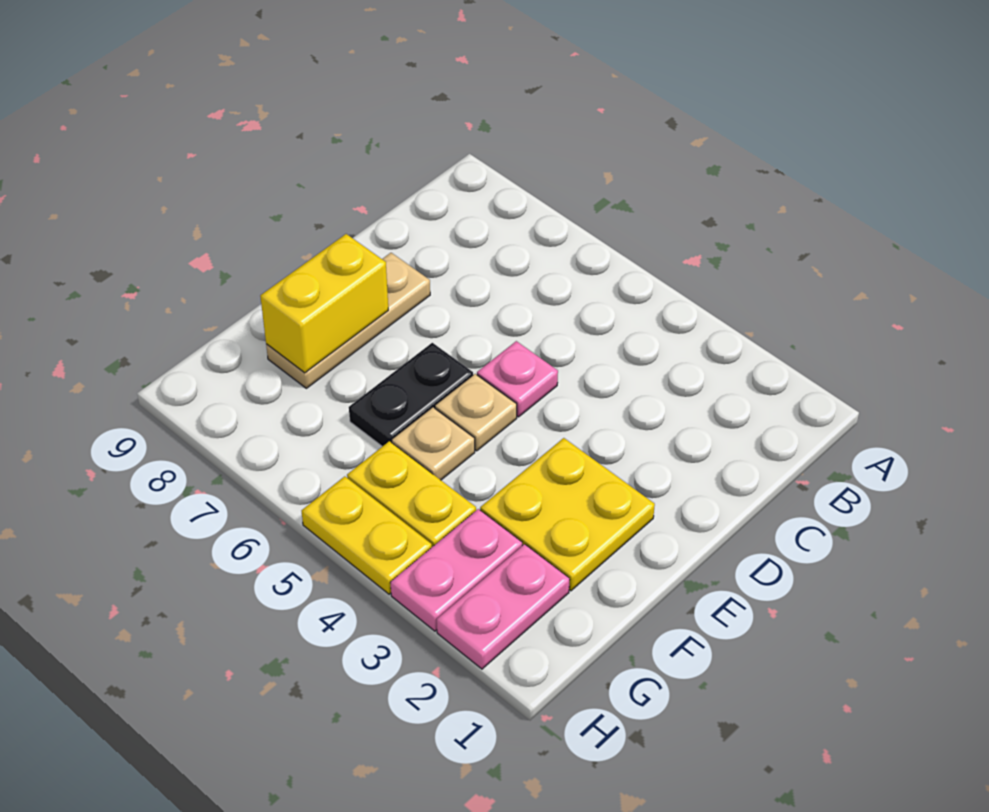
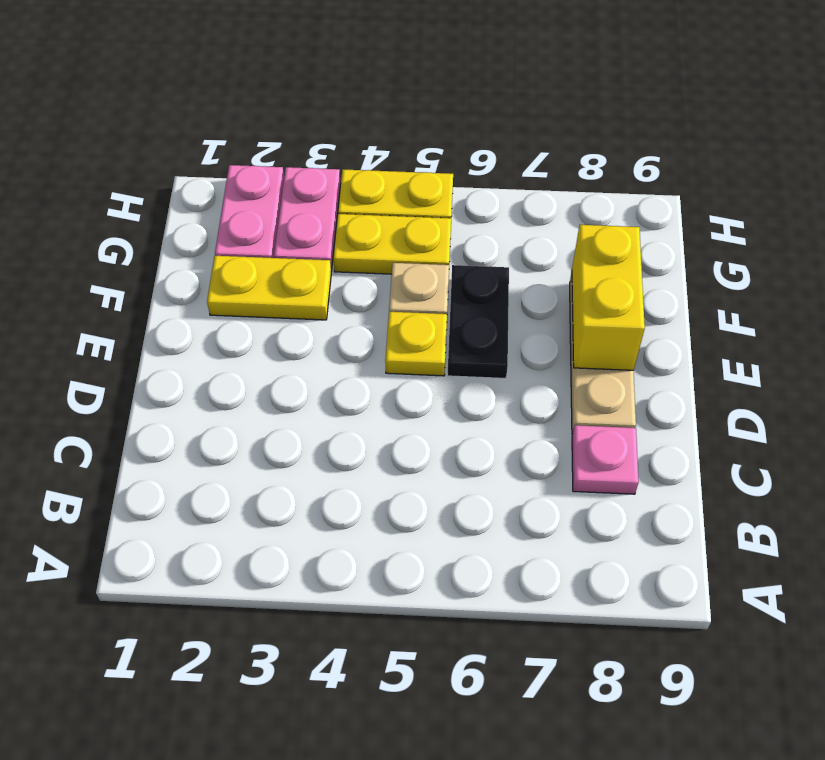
pink plate D5 level 1 -> pink plate C8 level 1
yellow plate E2:F3 level 1 -> yellow plate F2:F3 level 1
tan plate E5 level 1 -> yellow plate E5 level 1

